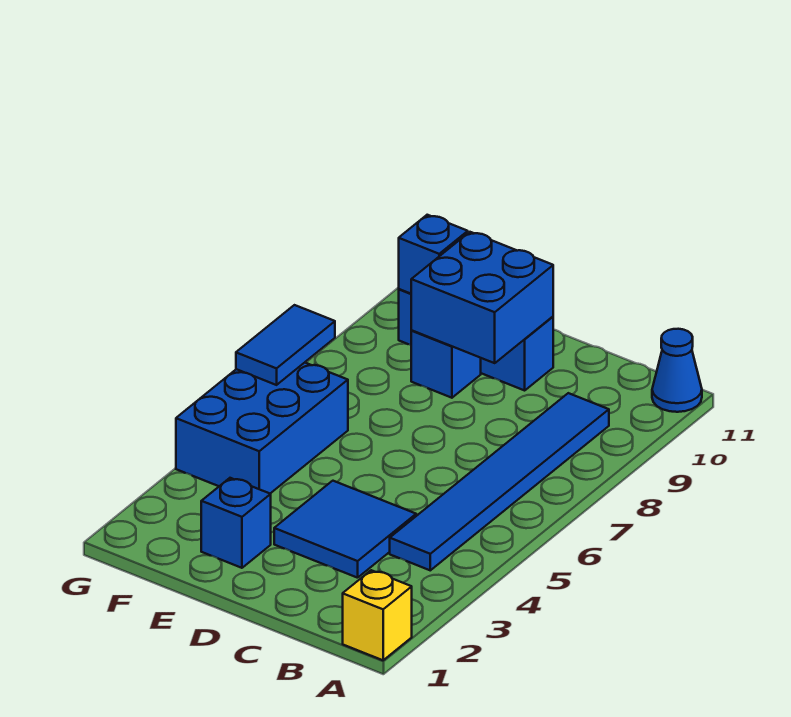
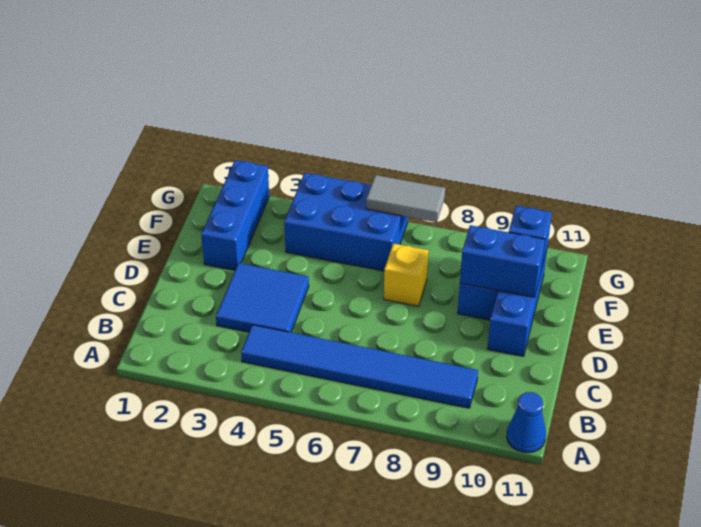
yellow brick A1 level 1 -> yellow brick E7 level 1
blue brick D9:E10 level 2 -> blue brick E9:E10 level 2
blue brick E2 level 1 -> blue brick E2:G2 level 1
blue tile G6:G7 level 2 -> grey tile G6:G7 level 2

